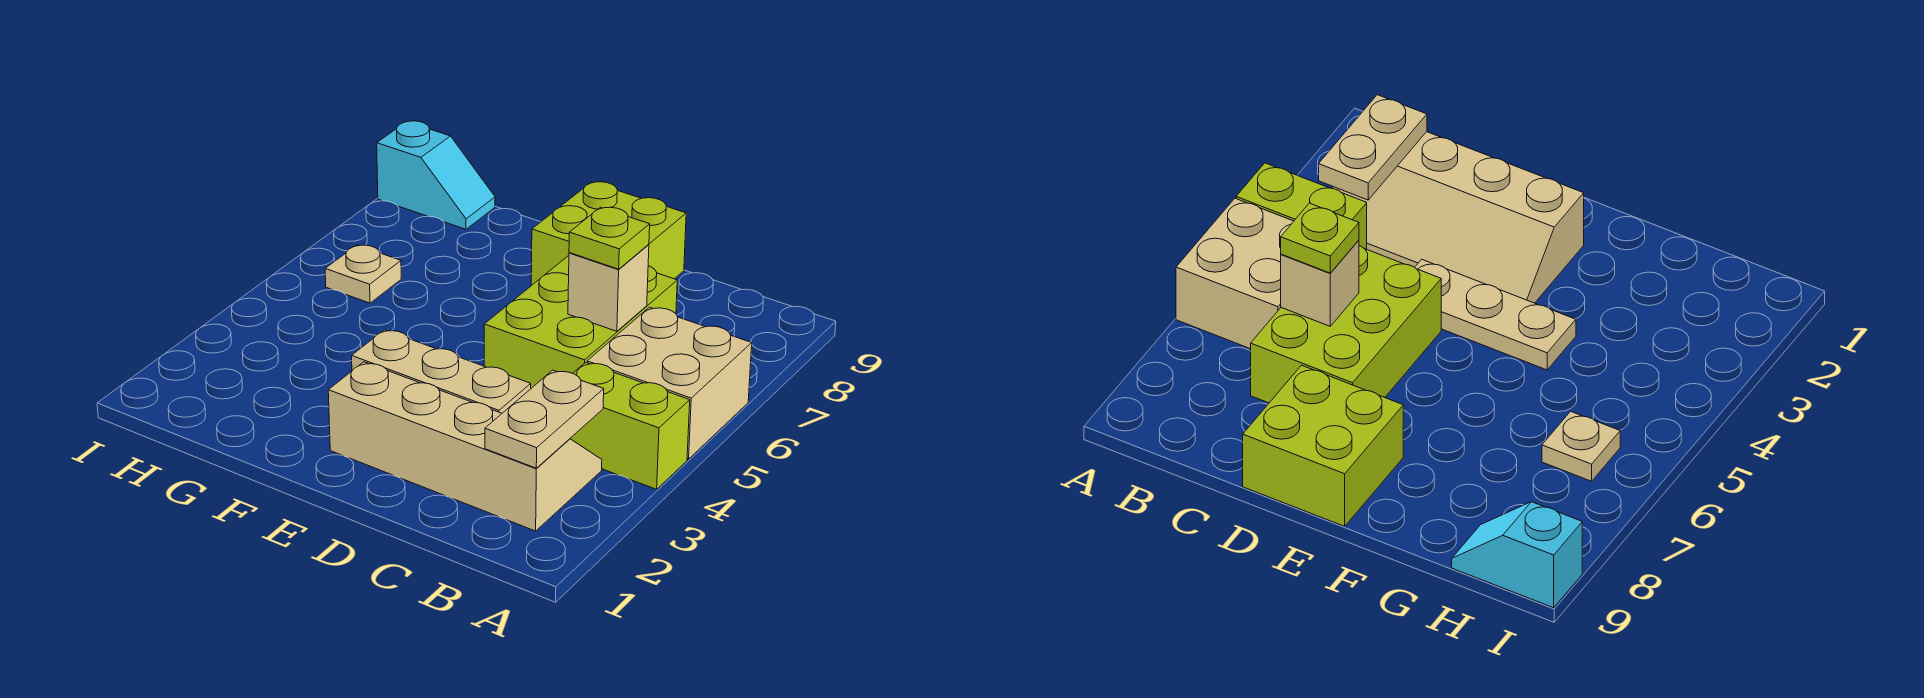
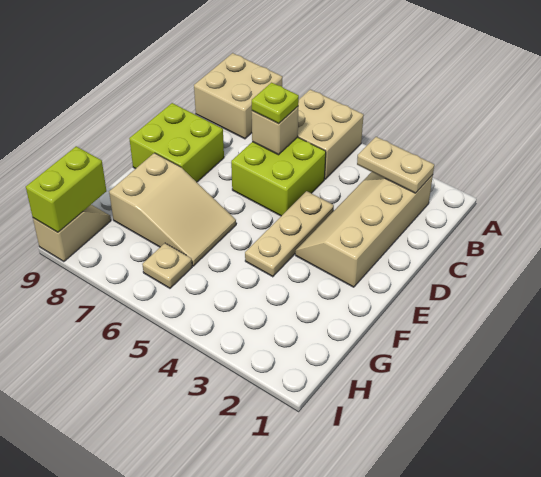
lime brick A4:B4 level 1 -> lime brick H9:I9 level 2
none -> tan brick A8:B9 level 1
lime brick C5:D7 level 1 -> lime brick C5:D6 level 1
none -> tan slope F6:G8 level 1 top 8
cyan slope H9:I9 level 1 top I -> tan slope H9:I9 level 1 top I

